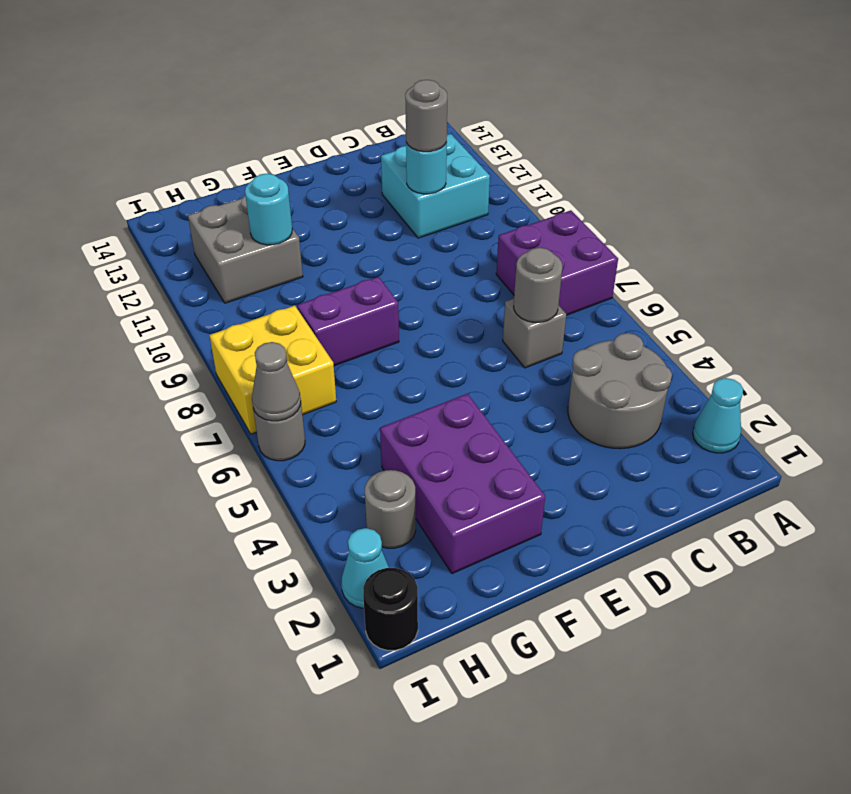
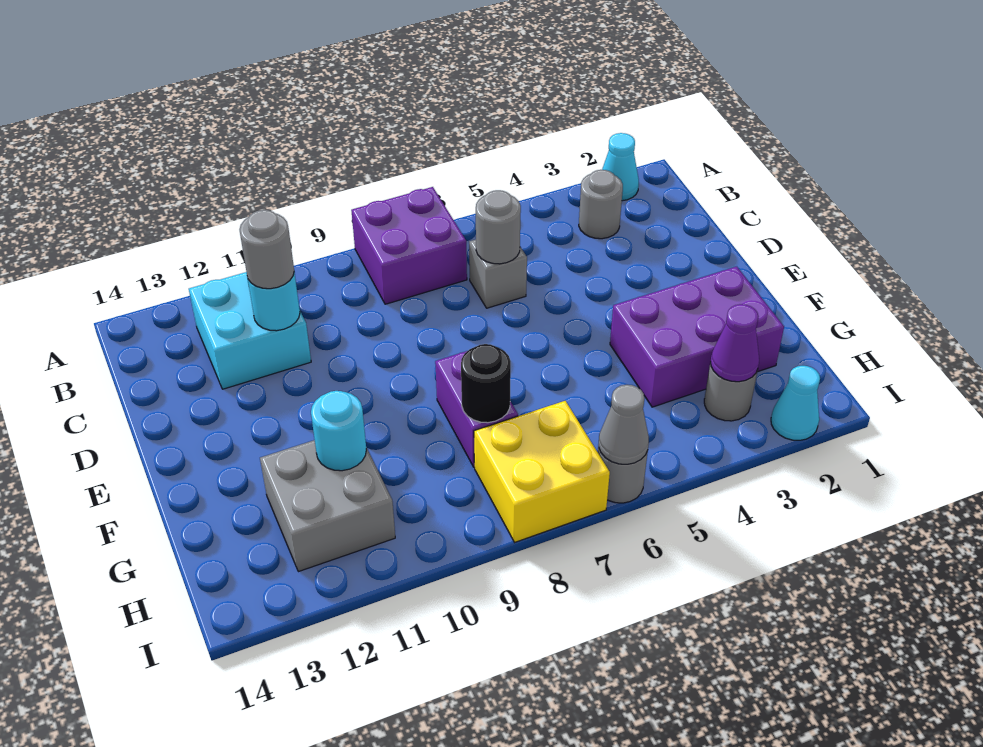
grey round brick B3:C4 level 1 -> grey round brick B3 level 1
none -> purple cone H3 level 2
black round brick I1 level 1 -> black round brick G8 level 2

